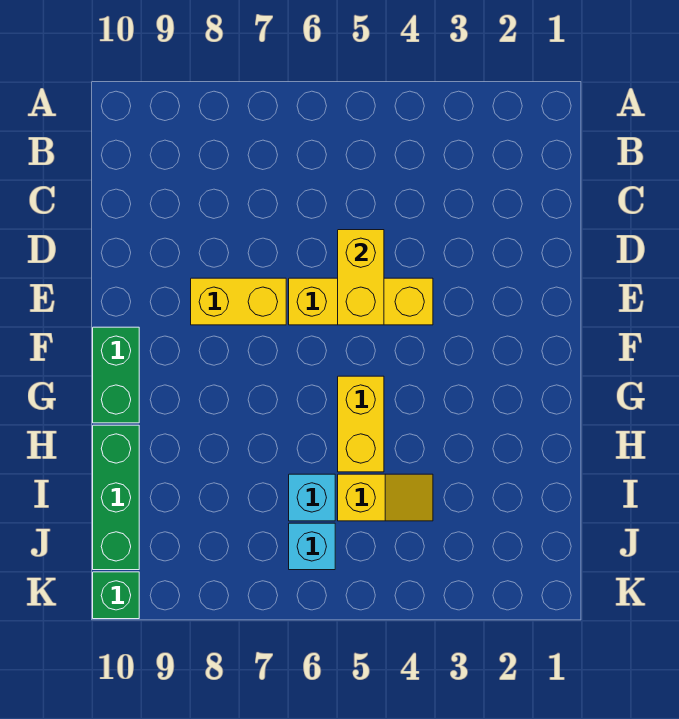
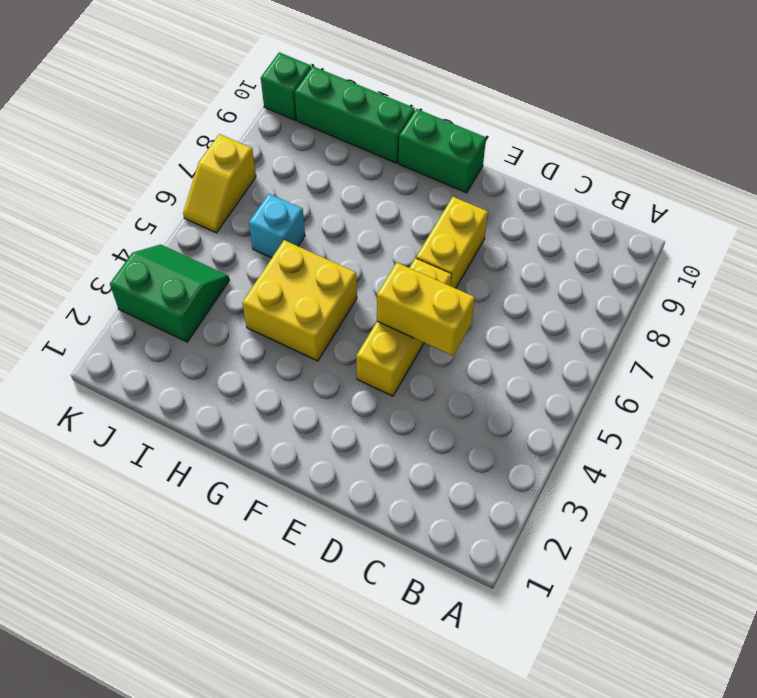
yellow brick G5:H5 level 1 -> yellow brick G4:H5 level 1
yellow slope I4:I5 level 1 top 5 -> yellow slope K6:K7 level 1 top 7
none -> green slope J3:K4 level 1 top 3
cyan brick J6 level 1 -> none

